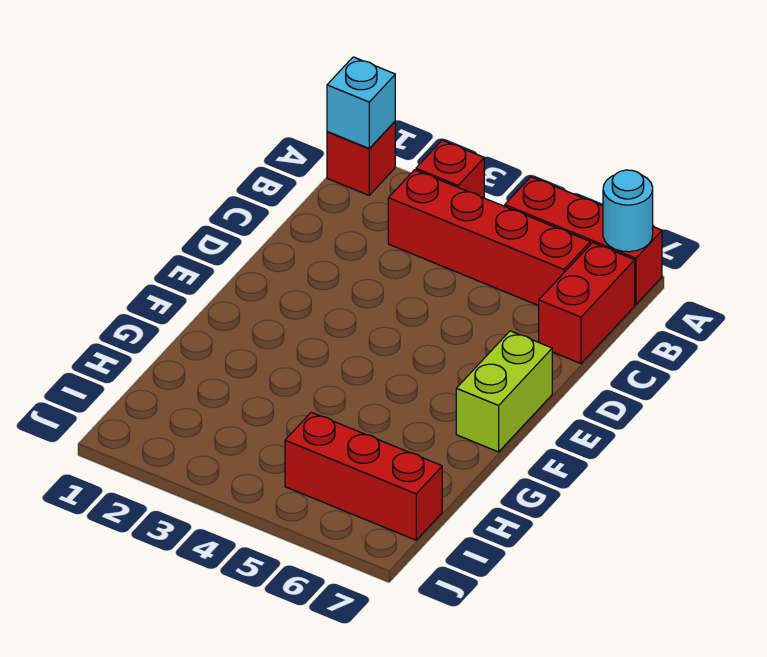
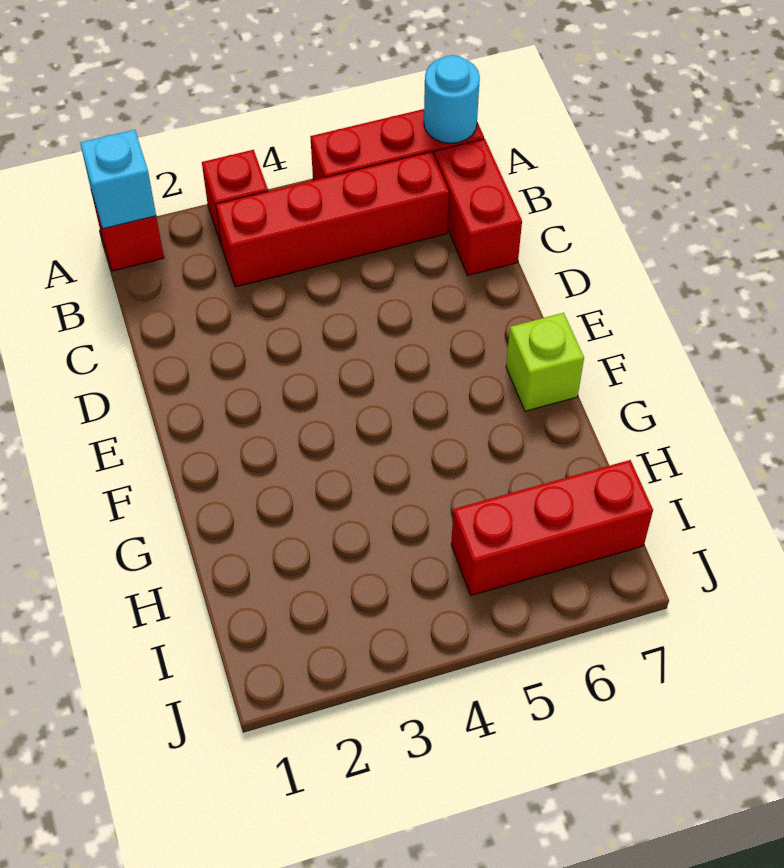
lime brick E7:F7 level 1 -> lime brick F7 level 1

